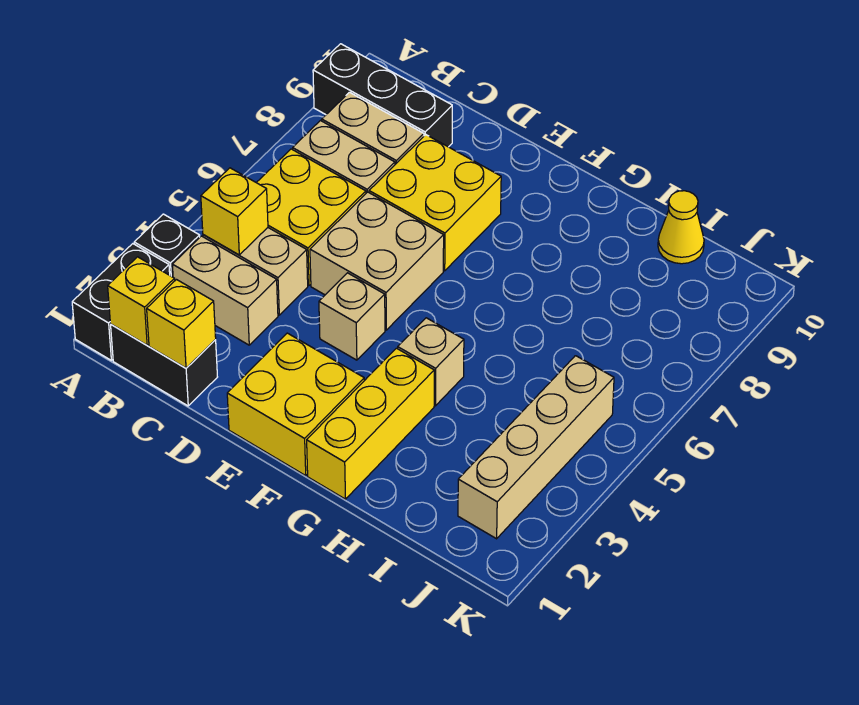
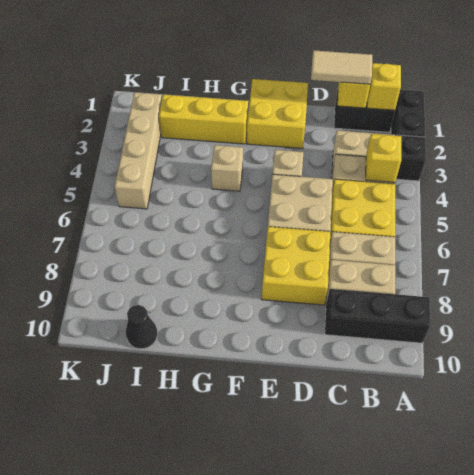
none -> tan tile C1:D1 level 3
yellow brick G1:G3 level 1 -> yellow brick G2:I2 level 1
yellow cone I10 level 1 -> black cone I10 level 1

